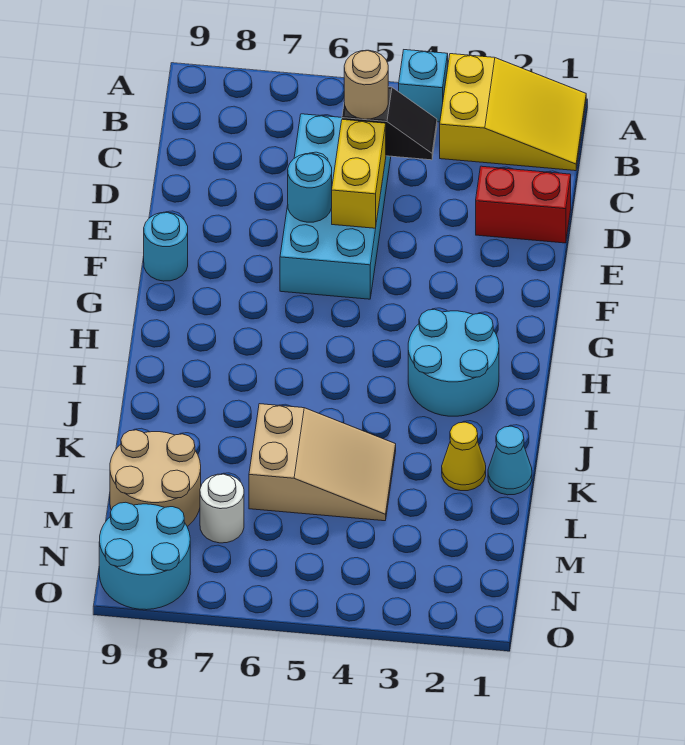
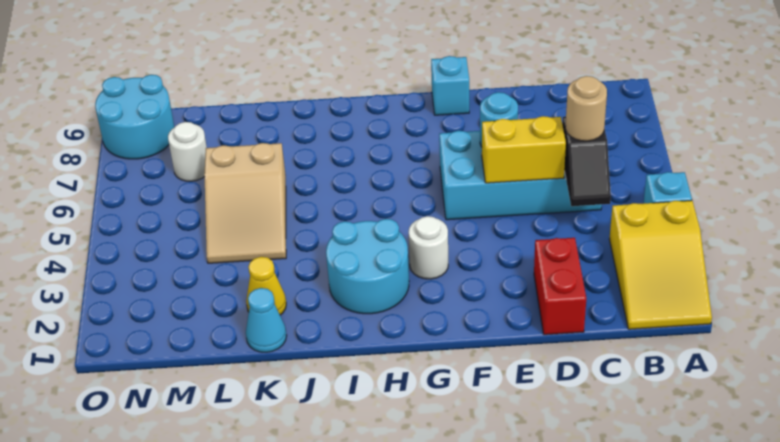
cyan round brick F9 level 1 -> cyan brick F9 level 1
none -> white round brick G3 level 1
tan round brick L8:M9 level 1 -> none

